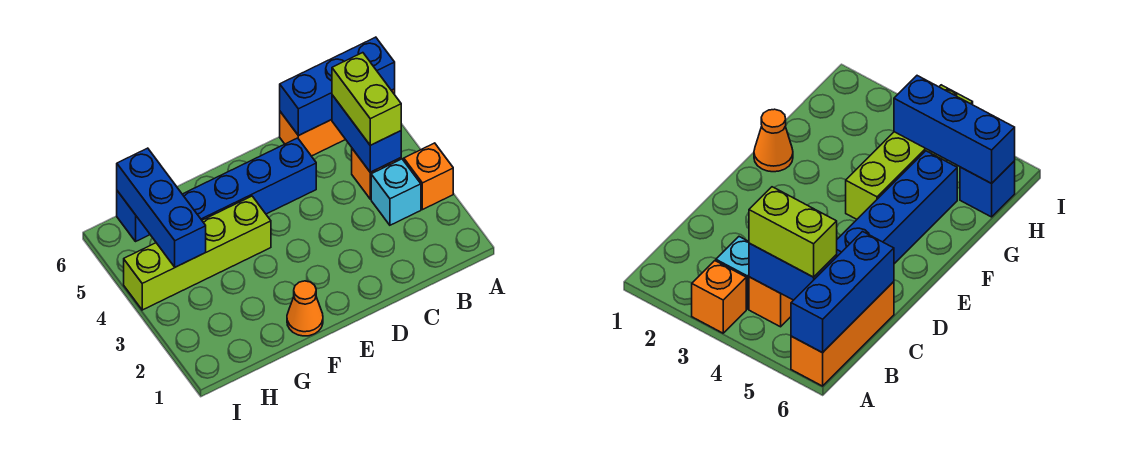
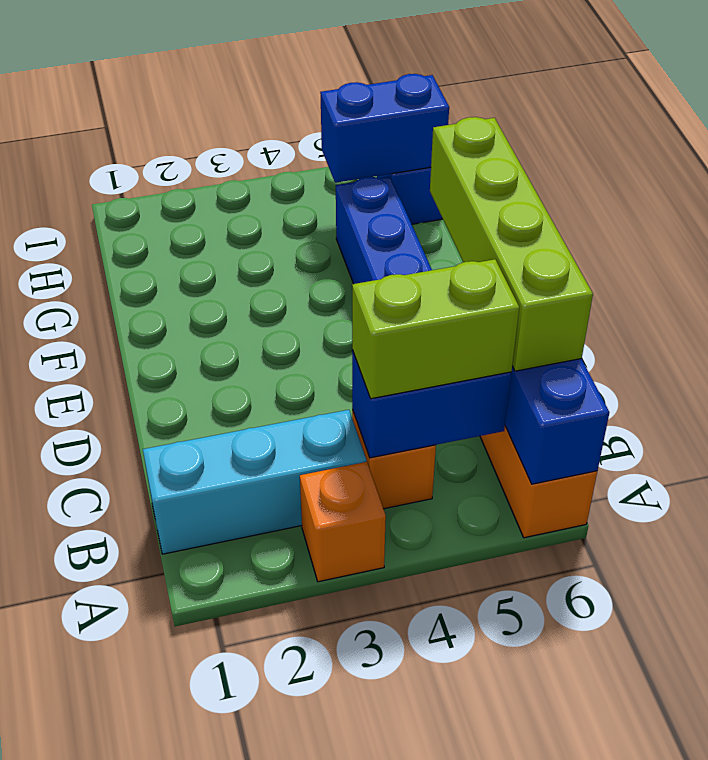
cyan brick B3 level 1 -> cyan brick B1:B3 level 1
orange cone F1 level 1 -> none
lime brick F4:I4 level 1 -> lime brick B6:E6 level 3
blue brick H4:H6 level 2 -> blue brick H5:H6 level 2

